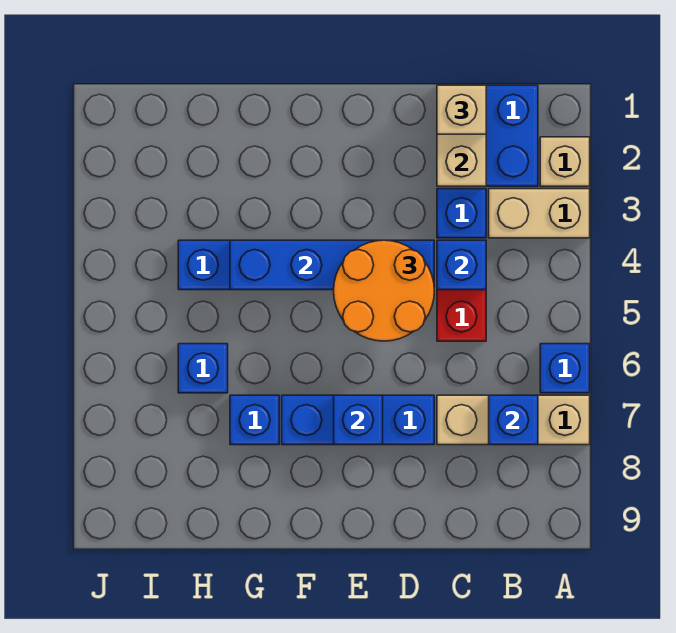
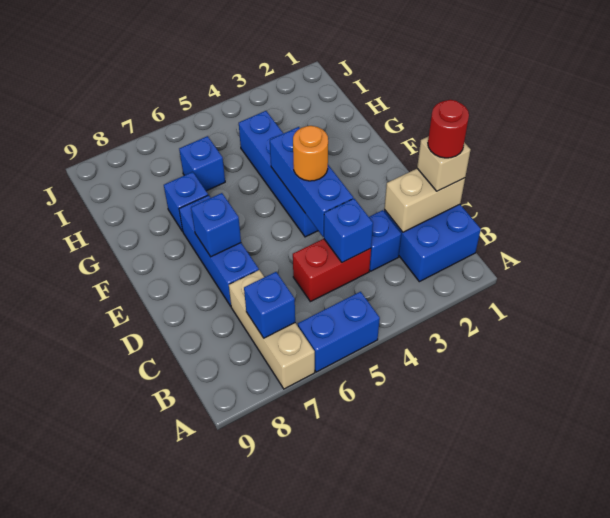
tan brick A2 level 1 -> none
tan brick A3:B3 level 1 -> none
blue brick A6 level 1 -> blue brick A5:A6 level 1
none -> red round brick C1 level 4
blue brick D4:G4 level 2 -> blue brick D4:F4 level 2
orange round brick D4:E5 level 3 -> orange round brick E4 level 3

